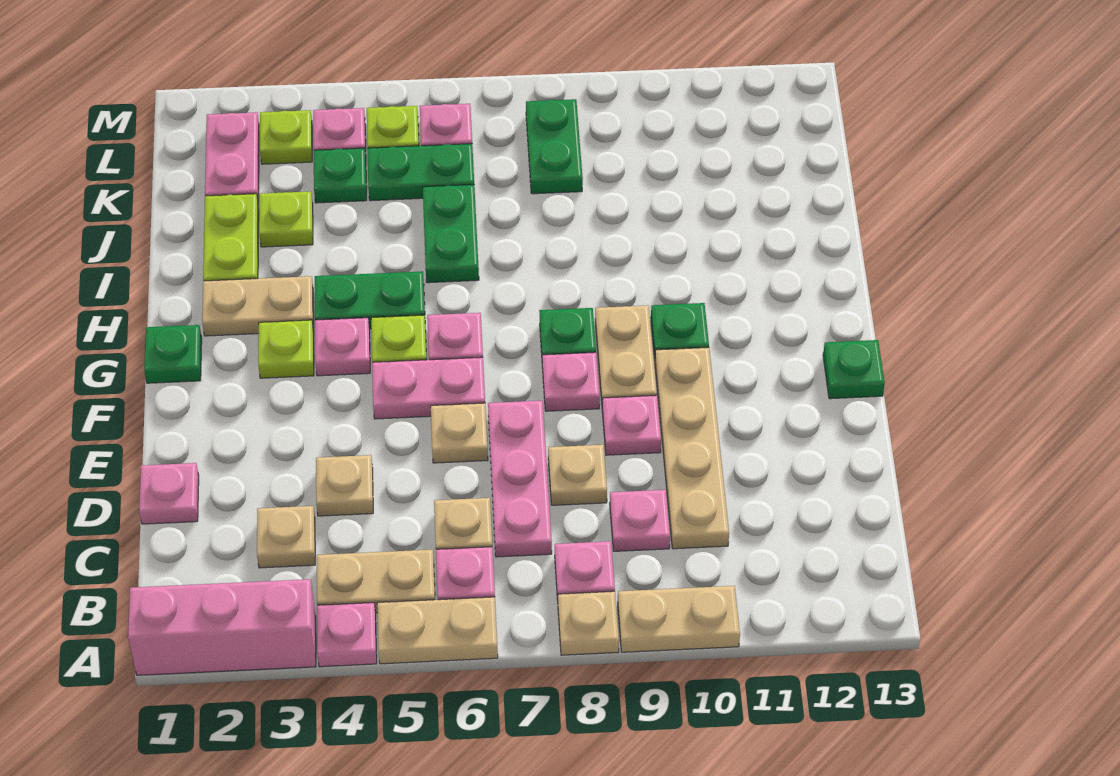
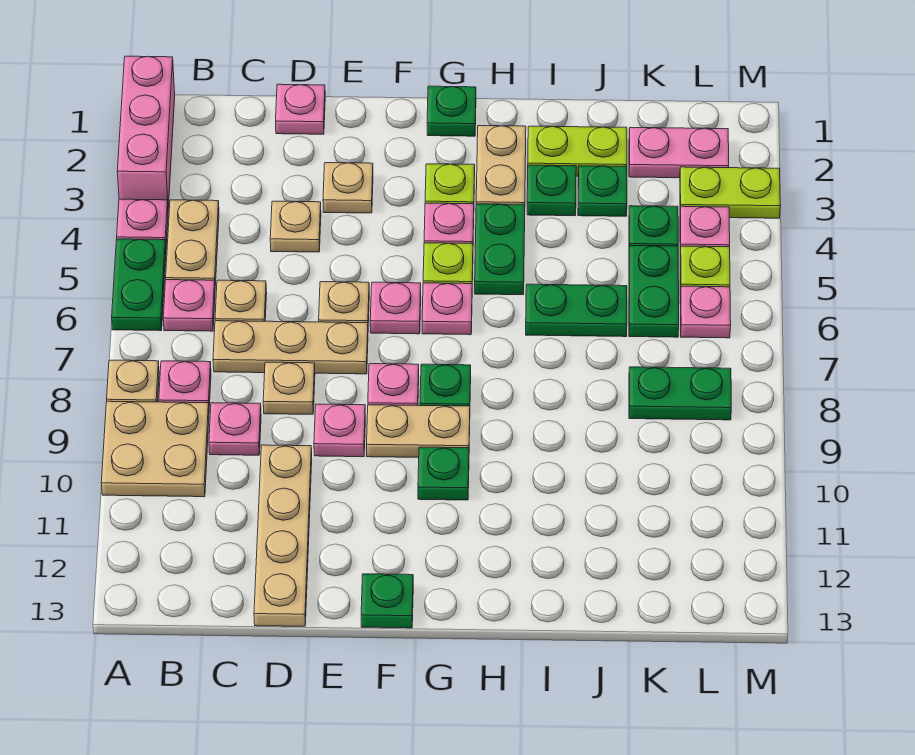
tan plate A5:A6 level 1 -> green plate A5:A6 level 1
tan plate A9:A10 level 1 -> tan plate A9:B10 level 1
tan plate C3 level 1 -> tan plate E3 level 1
pink plate C7:E7 level 1 -> tan plate C7:E7 level 1
tan plate C10:F10 level 1 -> tan plate D10:D13 level 1
pink plate F5:F6 level 1 -> pink plate F6 level 1
none -> green plate I3 level 1
lime plate J3 level 1 -> green plate J3 level 1
lime plate L3 level 1 -> lime plate L3:M3 level 1

